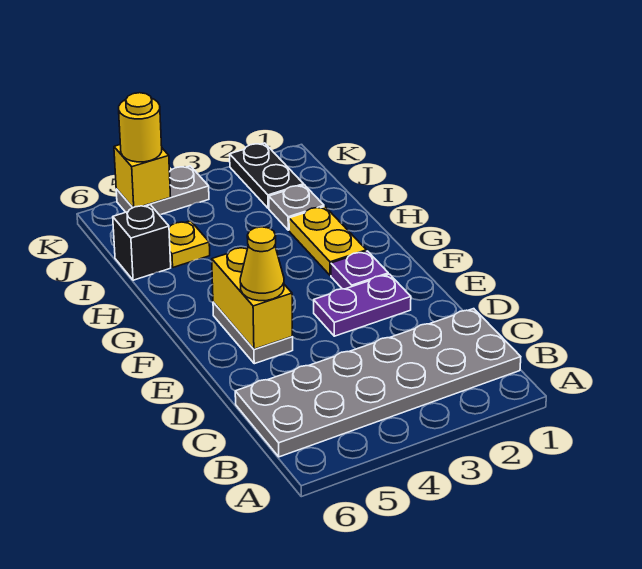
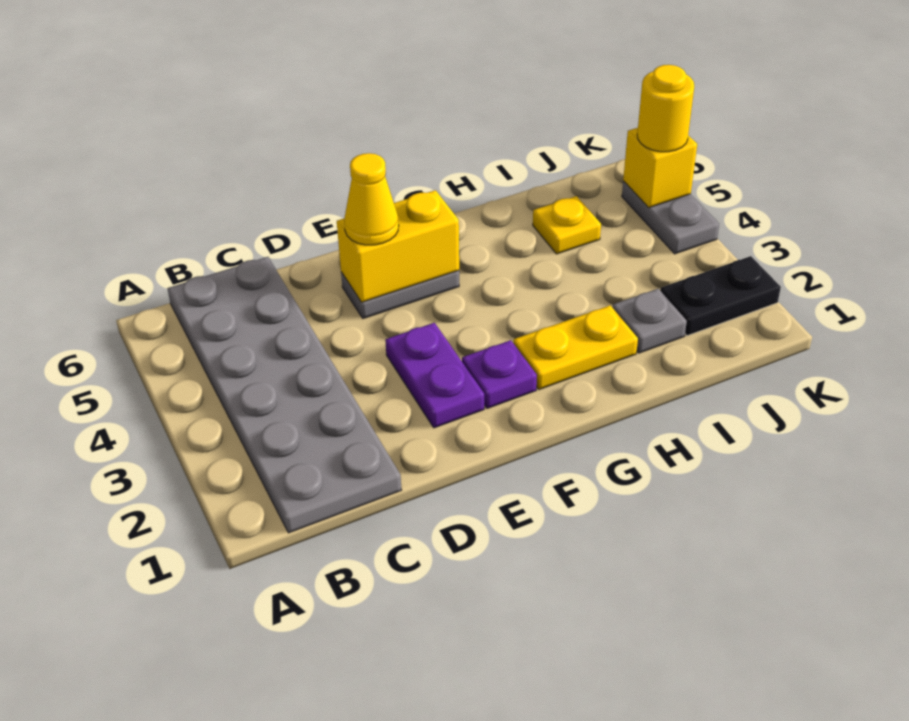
black brick I6 level 1 -> none

